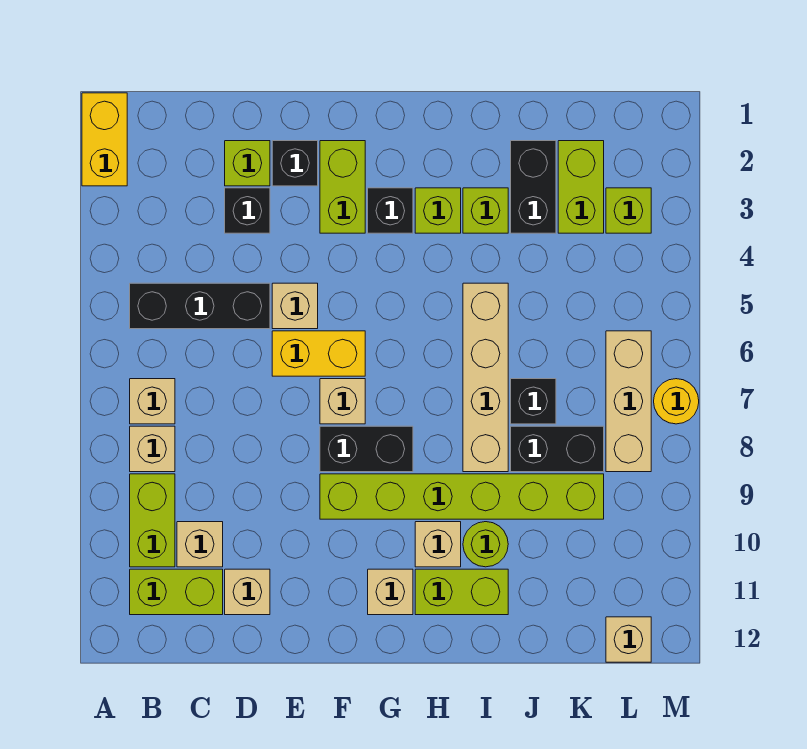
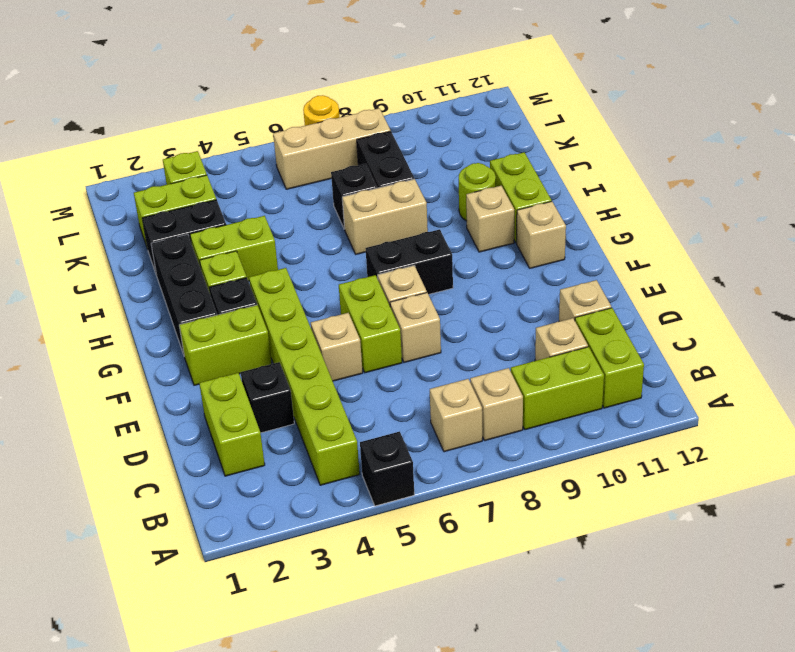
yellow brick A1:A2 level 1 -> none
black brick B5:D5 level 1 -> black brick G2:I2 level 1
lime brick D2 level 1 -> lime brick C2:D2 level 1
black brick E2 level 1 -> black brick A5 level 1
yellow brick E6:F6 level 1 -> lime brick E6:F6 level 1
black brick F8:G8 level 1 -> black brick G7:G8 level 1
lime brick F9:K9 level 1 -> lime brick B4:G4 level 1
lime brick I3 level 1 -> lime brick I3:I4 level 1
tan brick I5:I8 level 1 -> tan brick I7:I8 level 1
tan brick L12 level 1 -> tan brick E7 level 1

